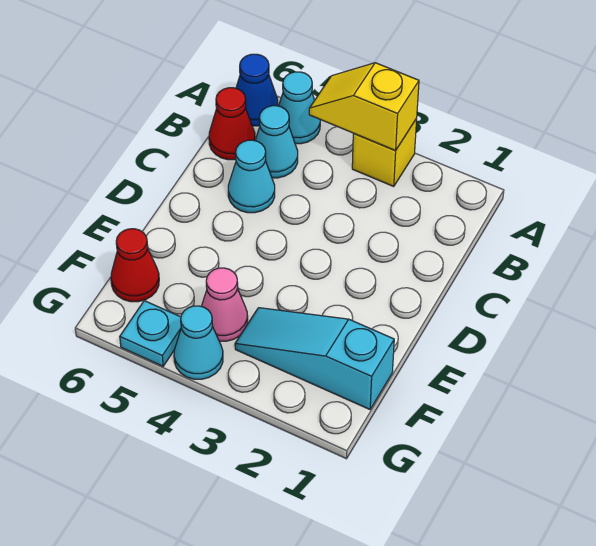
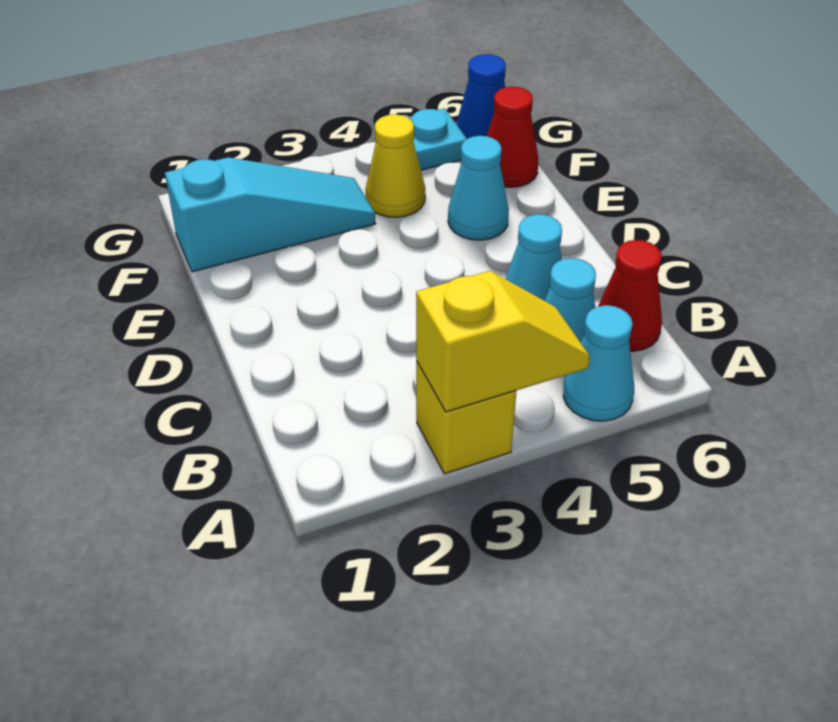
blue cone A6 level 1 -> blue cone G6 level 1
pink cone F4 level 1 -> yellow cone F4 level 1
cyan cone G4 level 1 -> cyan cone E5 level 1

